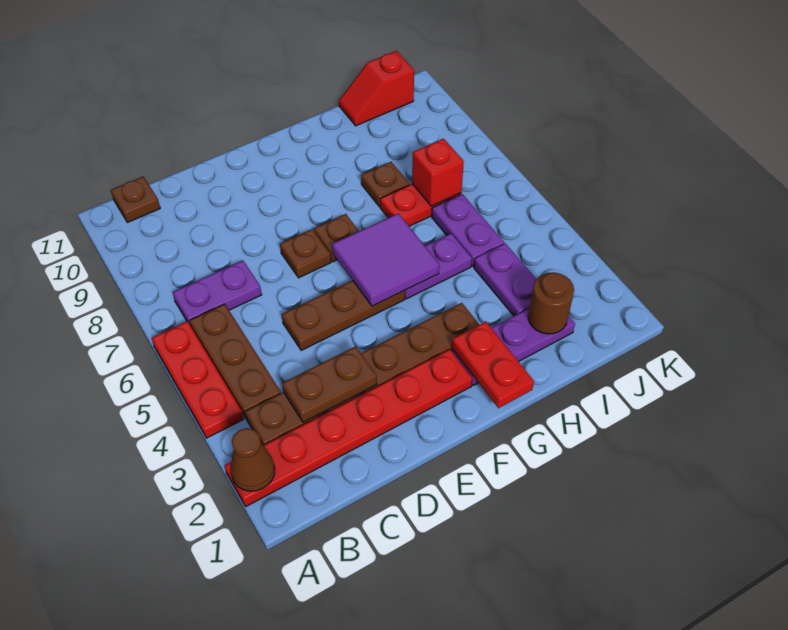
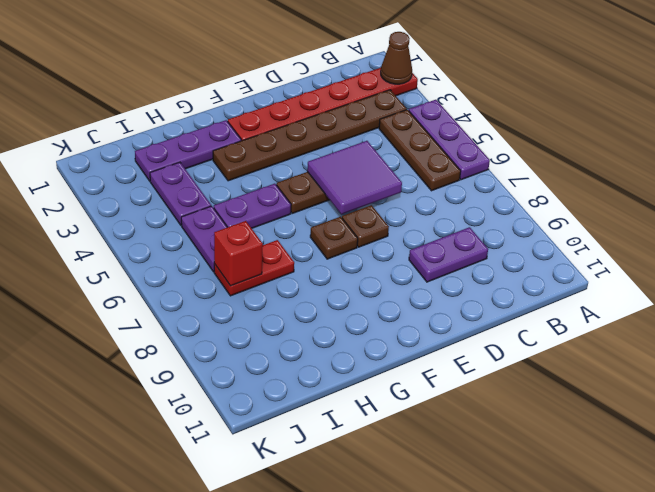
red plate A4:A6 level 1 -> purple plate A4:A6 level 1
purple plate B7:C7 level 1 -> purple plate C9:D9 level 1
brown plate B11 level 1 -> none
brown plate C3:D3 level 2 -> none
purple tile F5:G6 level 2 -> purple tile D5:E6 level 2
red plate G1:G2 level 2 -> none
brown plate H8 level 1 -> none
brown round brick I2 level 2 -> none
red slope I11:J11 level 1 top J -> none

